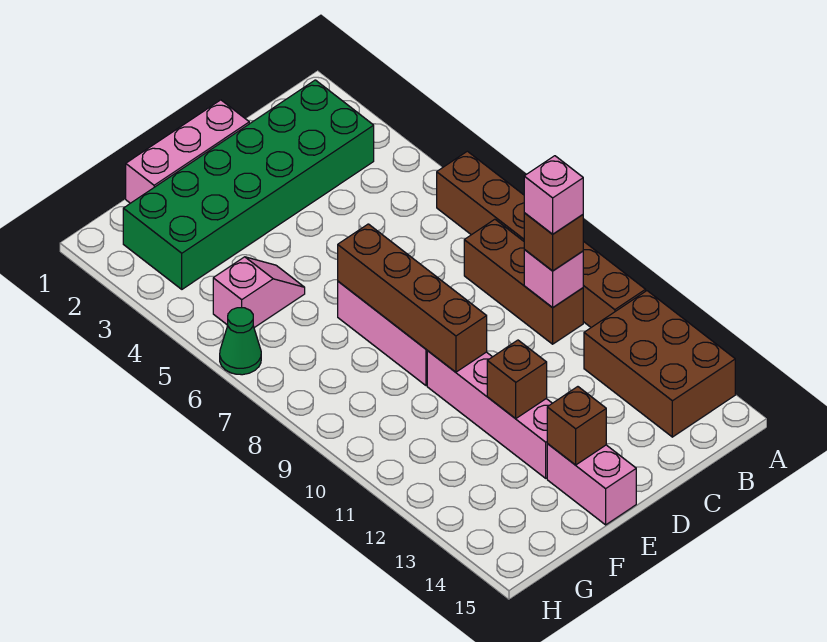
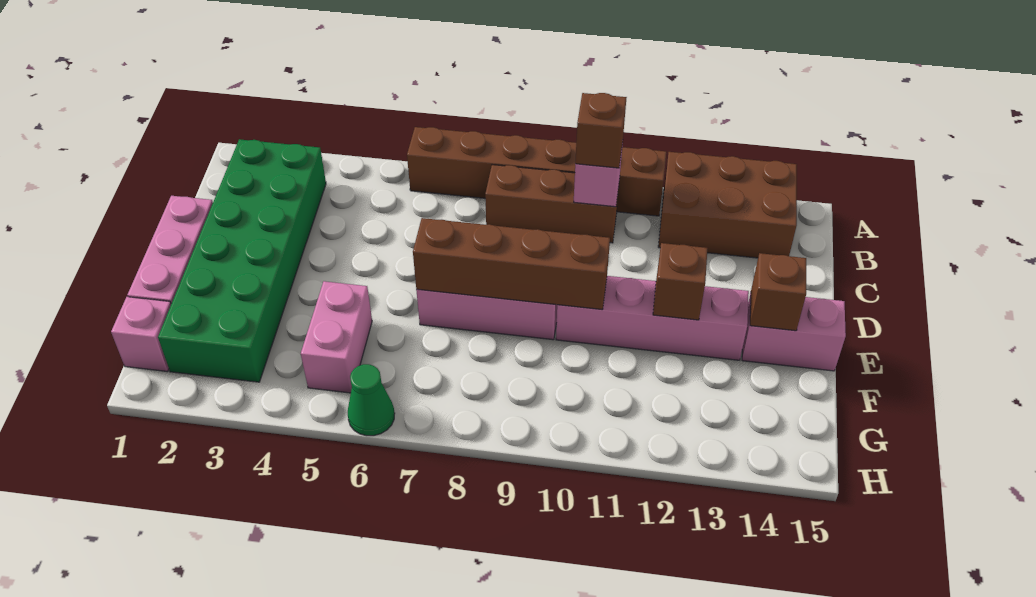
pink brick B10 level 4 -> pink brick G1 level 1
pink slope F5:G5 level 1 top G -> pink brick F5:G5 level 1

